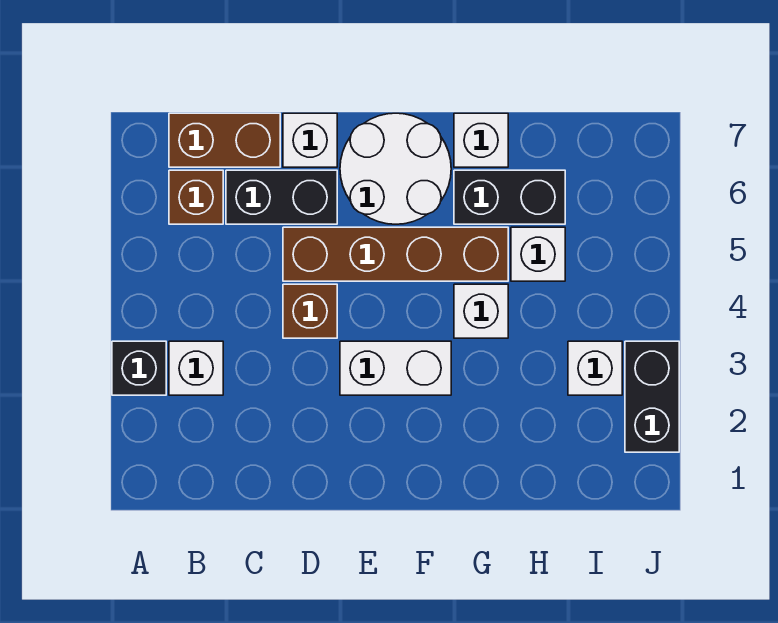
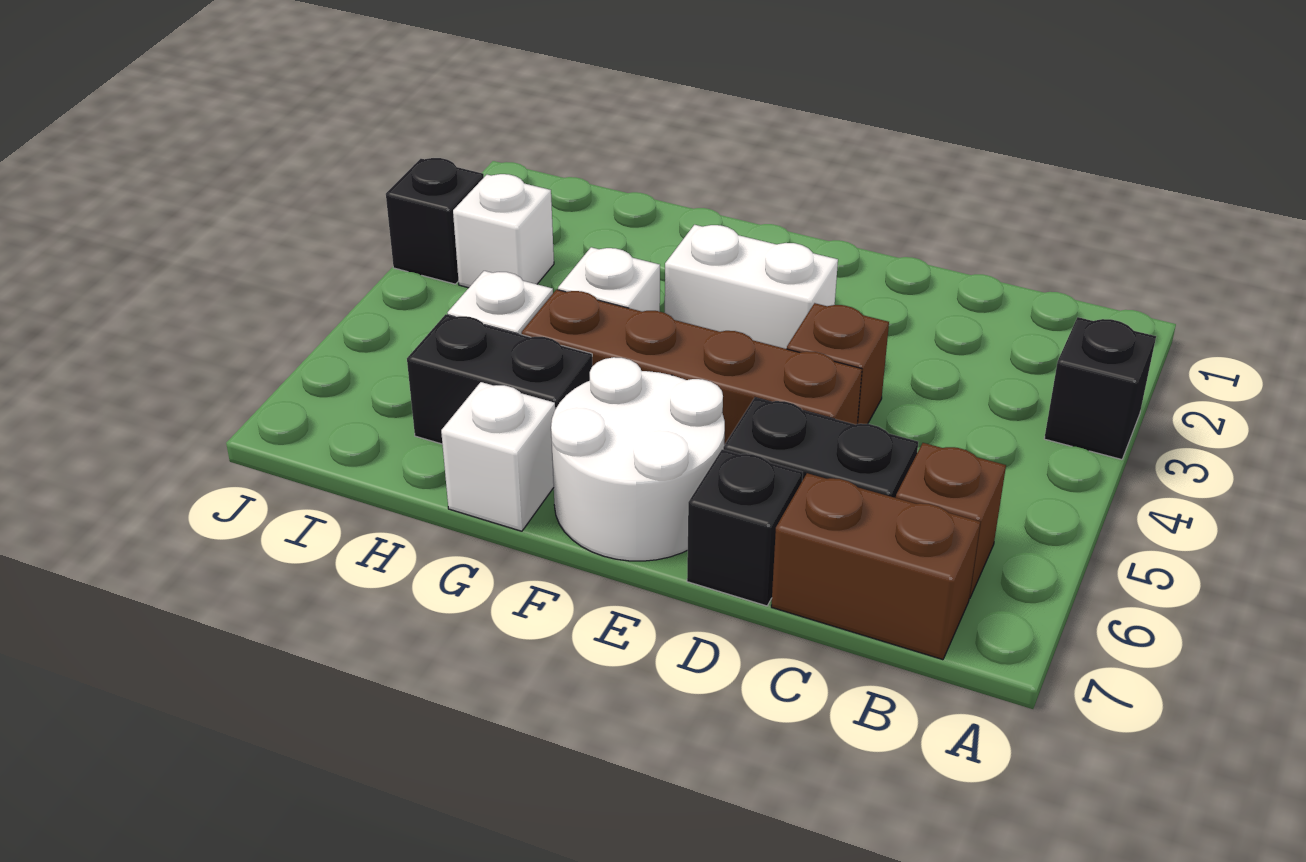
white brick B3 level 1 -> none
white brick D7 level 1 -> black brick D7 level 1
black brick J2:J3 level 1 -> black brick J3 level 1

